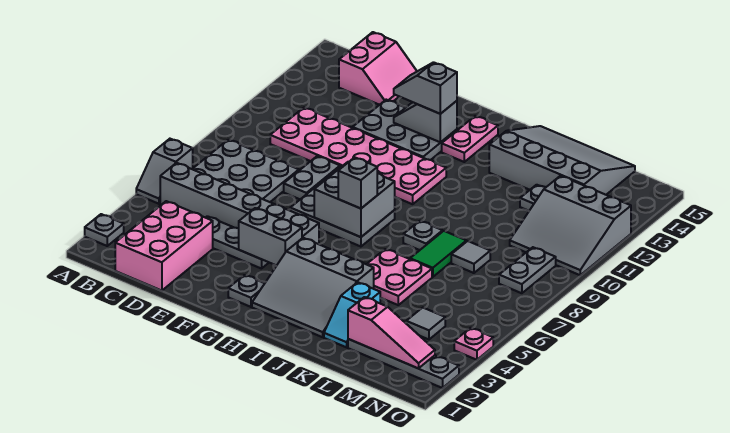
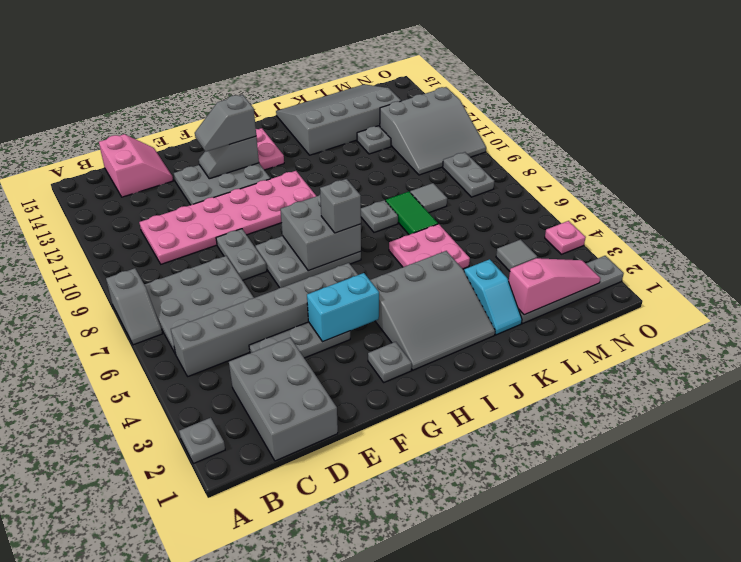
grey slope A5:A6 level 1 top 6 -> grey slope A7:A8 level 1 top 8
pink brick C1:D3 level 1 -> grey brick C1:D3 level 1
grey brick F4:G4 level 2 -> cyan brick F4:G4 level 2

